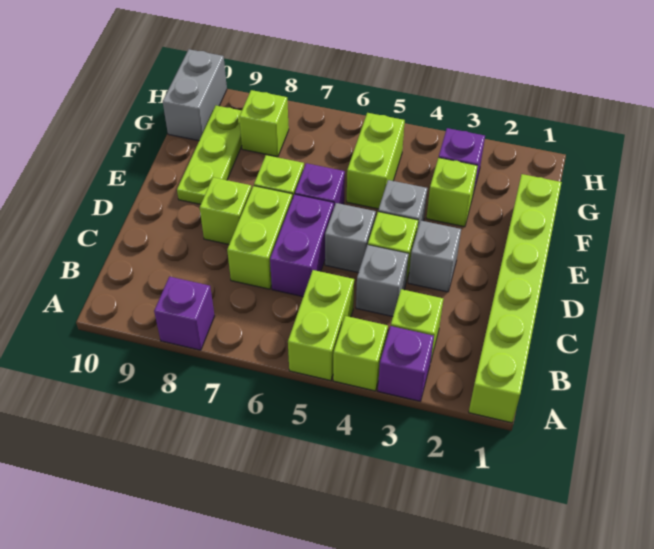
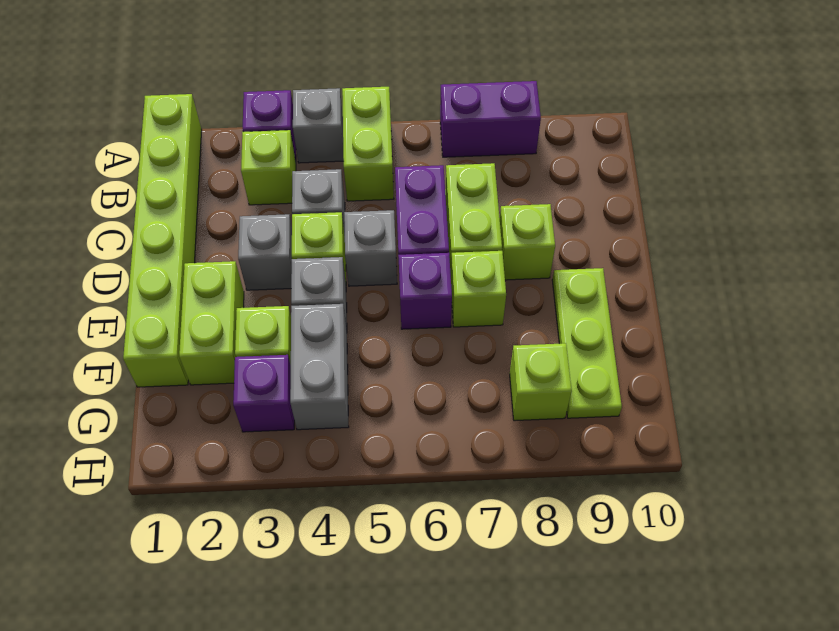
lime brick A4 level 1 -> grey brick A4 level 1
purple brick A8 level 1 -> purple brick A7:A8 level 1
lime brick F5:G5 level 1 -> lime brick E2:F2 level 1
grey brick G10:H10 level 1 -> grey brick F4:G4 level 1

